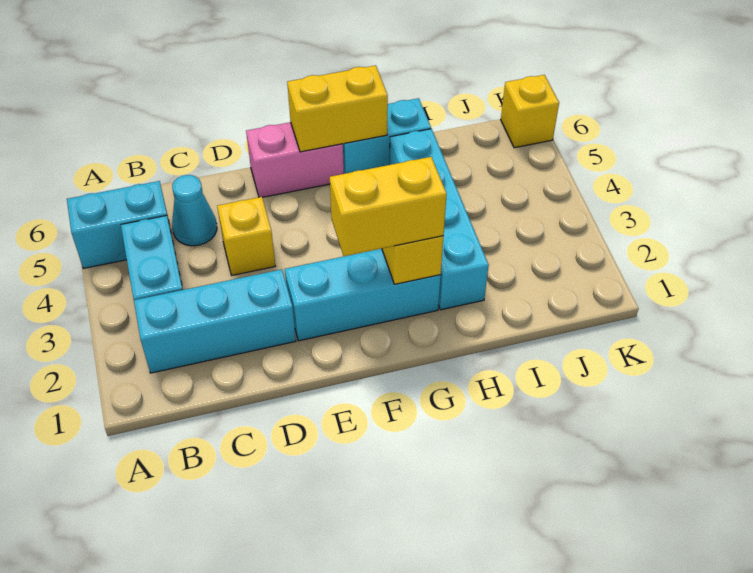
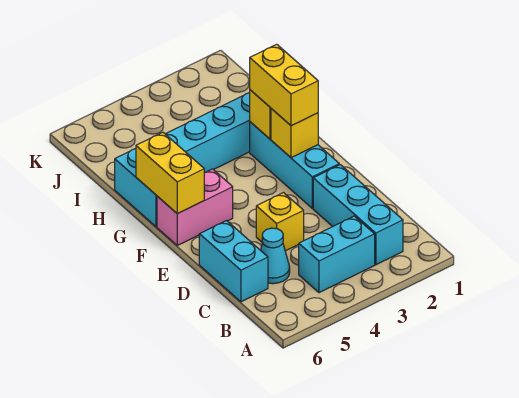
cyan brick A5:B5 level 1 -> cyan brick C6:D6 level 1
pink brick E6:F6 level 1 -> pink brick F5:F6 level 1
yellow brick K6 level 1 -> yellow brick F2 level 2

